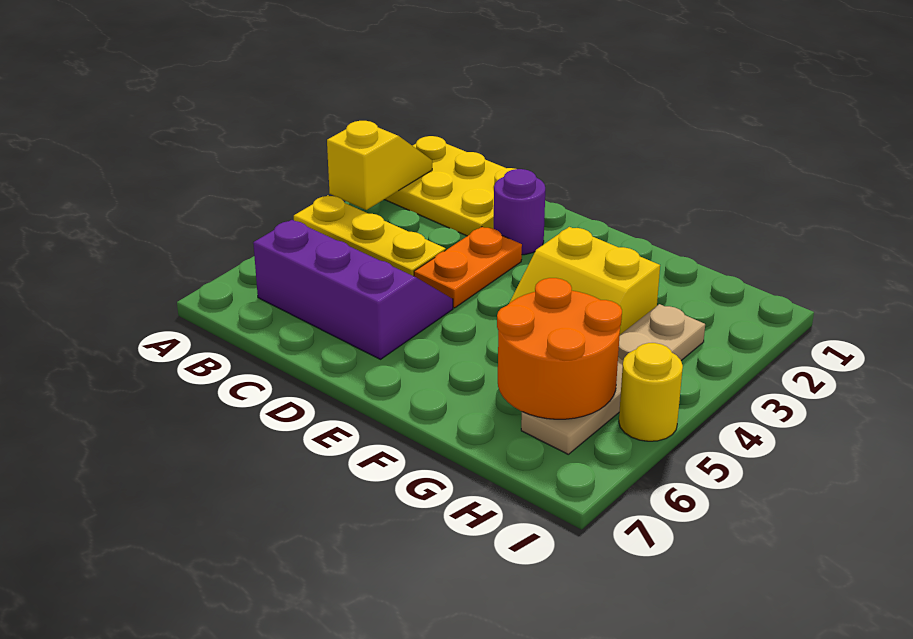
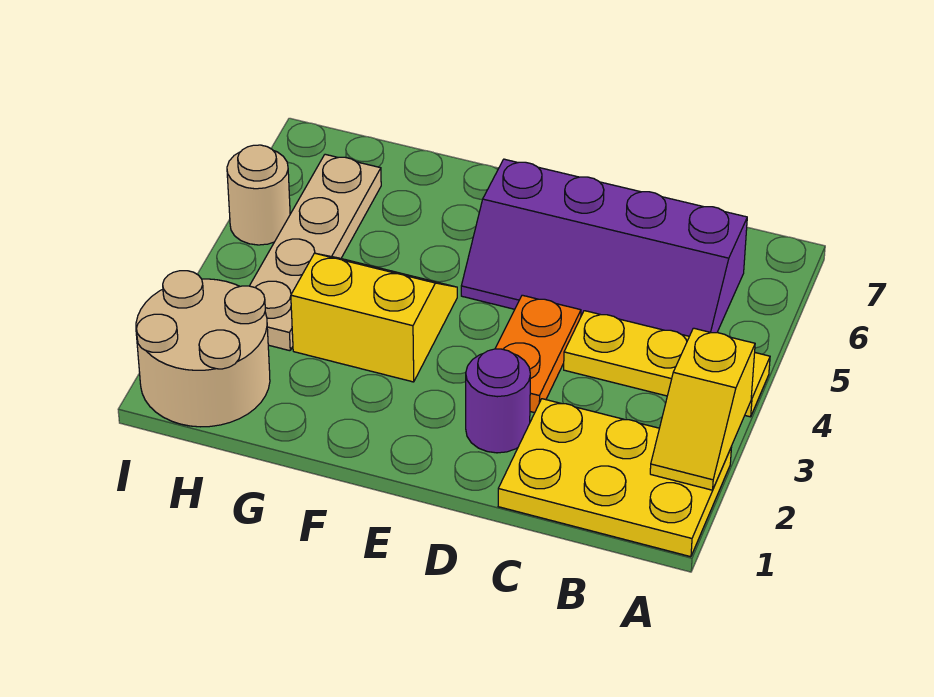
purple slope B5:D6 level 1 top 6 -> purple slope B5:E6 level 1 top 6
orange round brick G5:H6 level 2 -> none
none -> tan round brick H1:I2 level 1
yellow round brick I5 level 1 -> tan round brick I5 level 1

